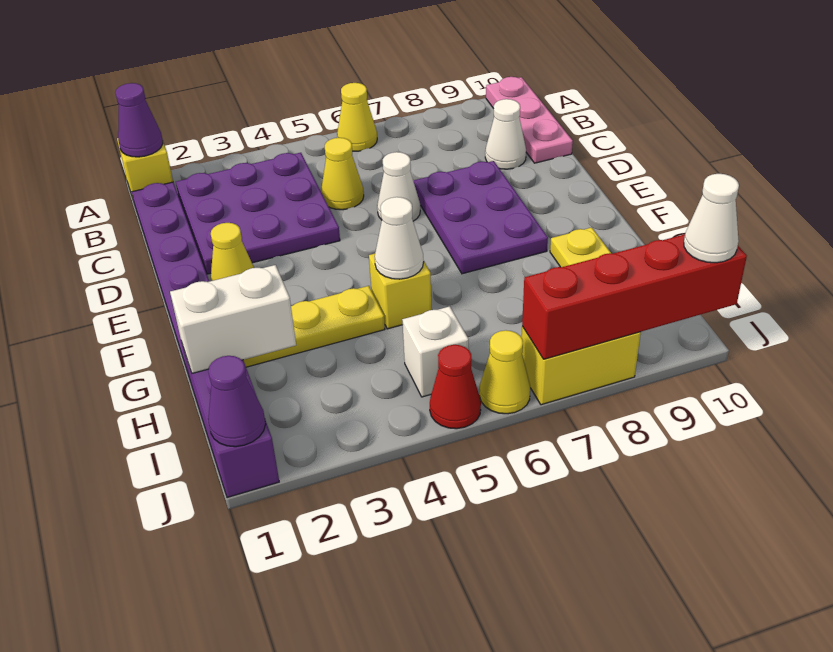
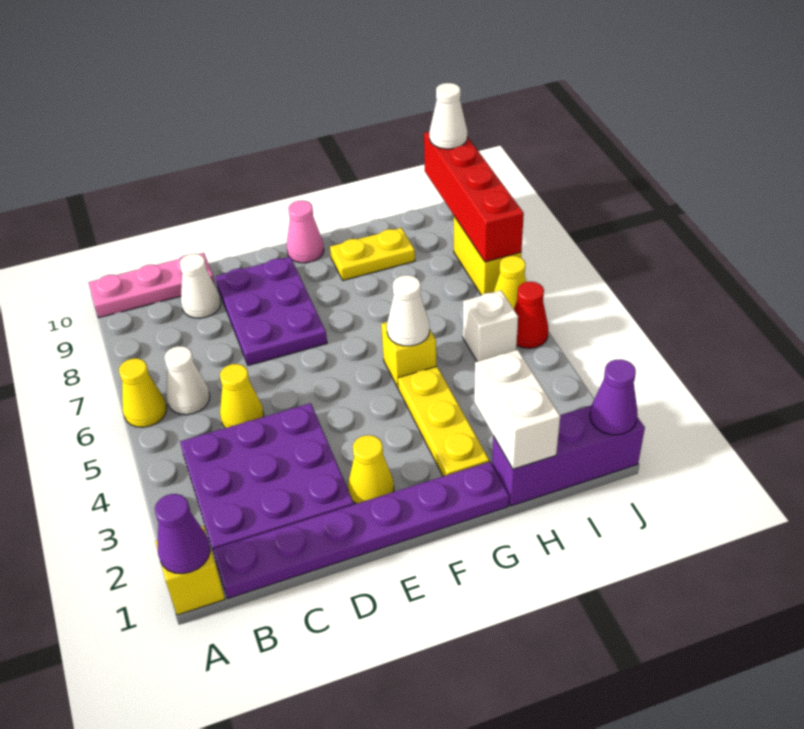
white cone D6 level 1 -> white cone B6 level 1
purple plate D7:F8 level 1 -> purple plate D7:E9 level 1
none -> pink cone F10 level 1

